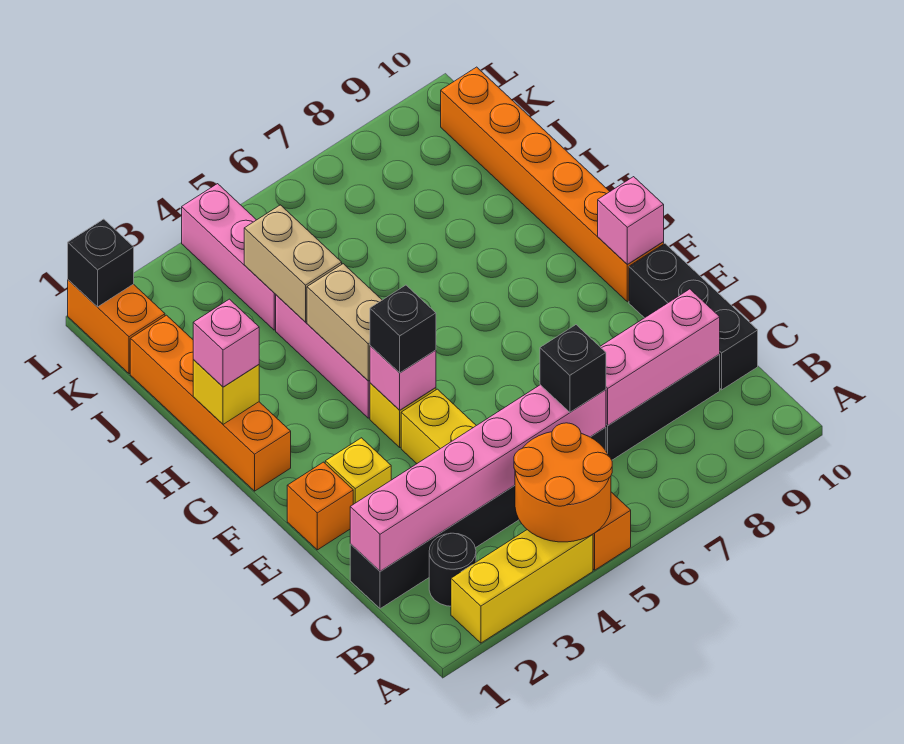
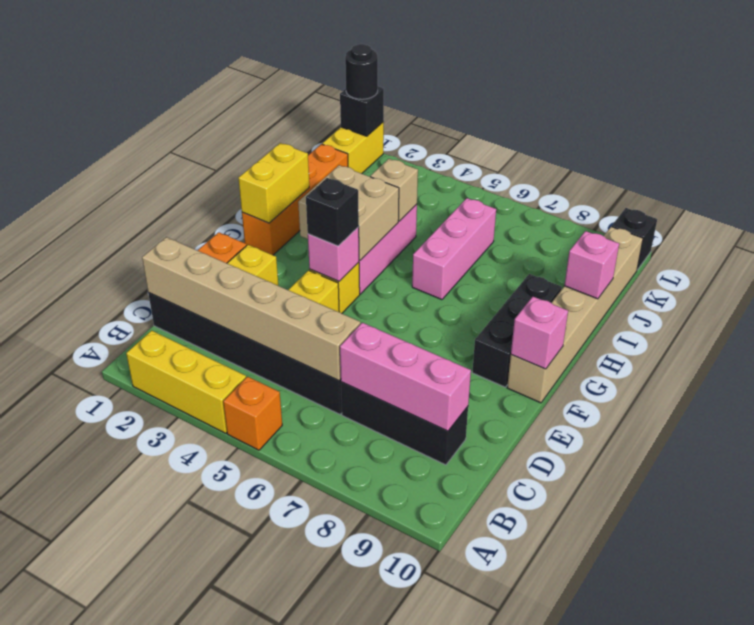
orange round brick A4:B5 level 2 -> none
black round brick B2 level 1 -> black round brick L1 level 3
pink brick C1:C6 level 2 -> tan brick C1:C6 level 2
black brick C6 level 3 -> black brick L10 level 1
black brick C10:E10 level 1 -> black brick F9:H9 level 1
orange brick F10:K10 level 1 -> tan brick F10:K10 level 1
tan brick G4:H4 level 2 -> tan brick G3:H4 level 2
yellow brick H1 level 2 -> yellow brick G1:H1 level 2
pink brick H1 level 3 -> pink brick I10 level 2
tan brick I4:J4 level 2 -> tan brick I4 level 2
pink brick J4:L4 level 1 -> pink brick H6:J6 level 1
orange brick K1:L1 level 1 -> yellow brick K1:L1 level 1

